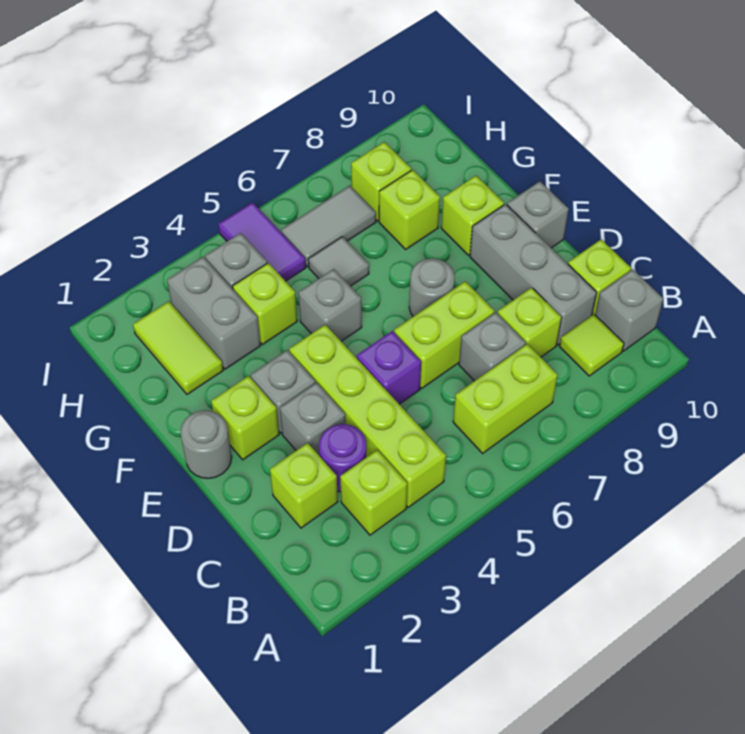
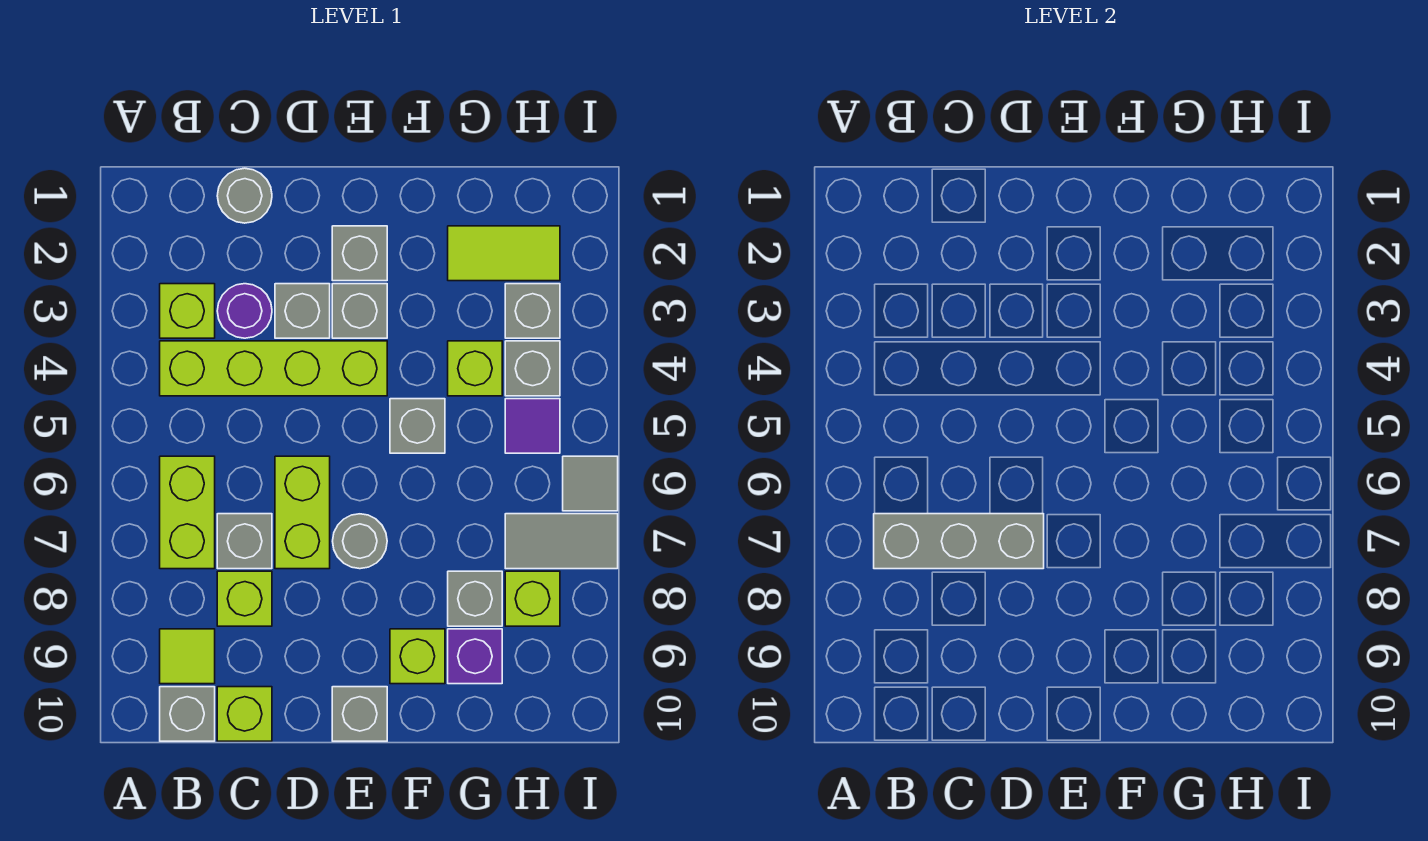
lime brick C2 level 1 -> none
grey brick C9:E9 level 1 -> grey brick B7:D7 level 2
purple brick D5 level 1 -> purple brick G9 level 1
grey round brick E1 level 1 -> grey round brick C1 level 1
lime brick E2 level 1 -> grey brick E2 level 1
grey brick G3:H3 level 1 -> grey brick H3 level 1
grey tile G6 level 1 -> grey tile I6 level 1
lime brick G8 level 1 -> grey brick G8 level 1
purple tile H5:I5 level 1 -> purple tile H5 level 1
grey tile H6:H7 level 1 -> grey tile H7:I7 level 1

